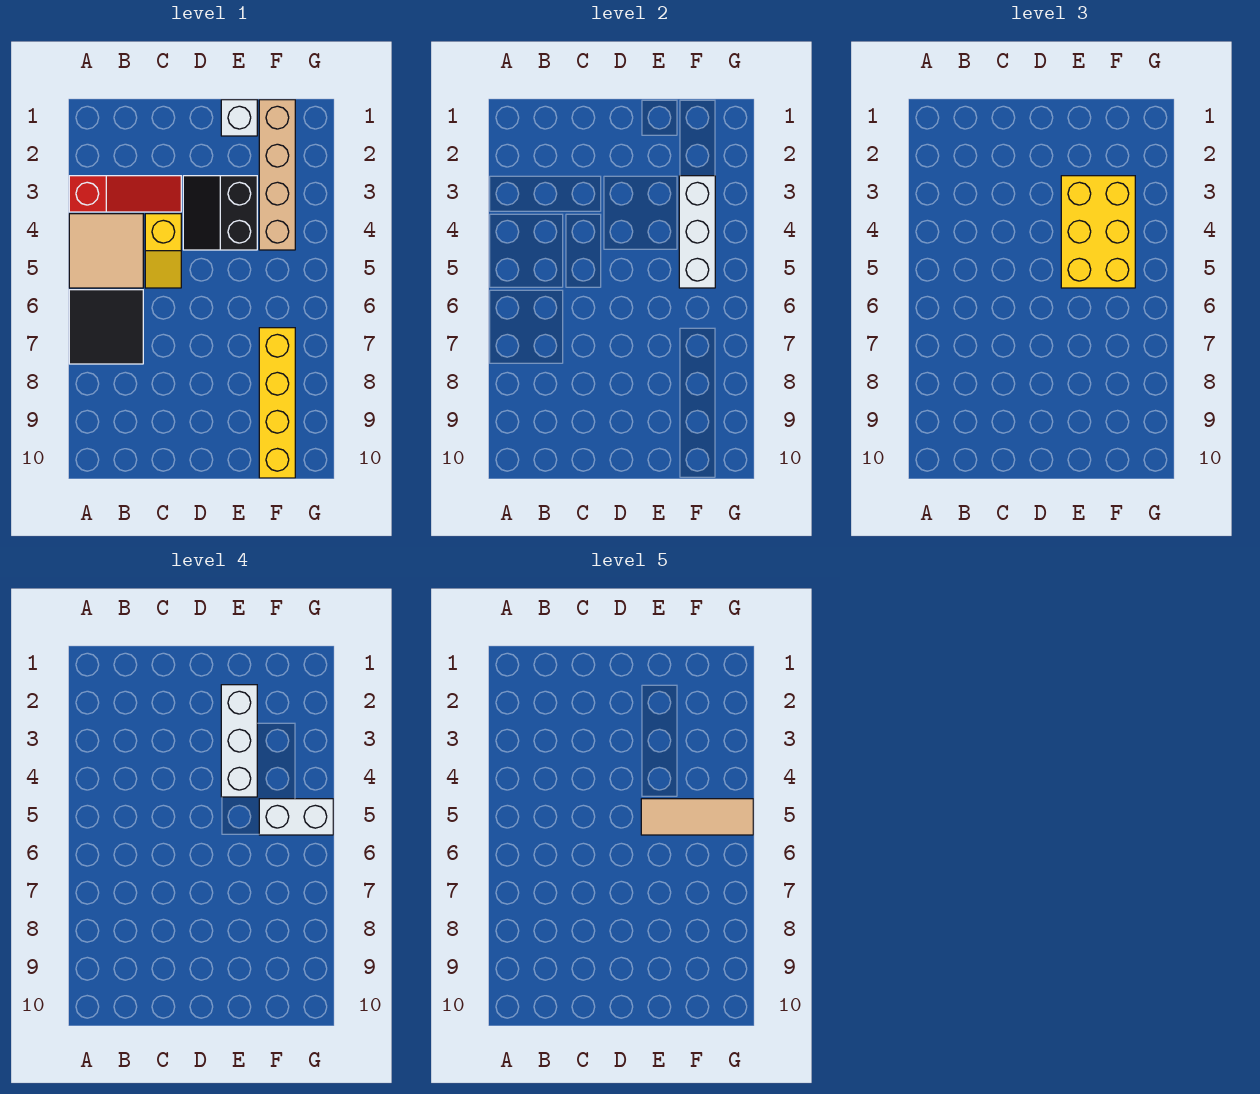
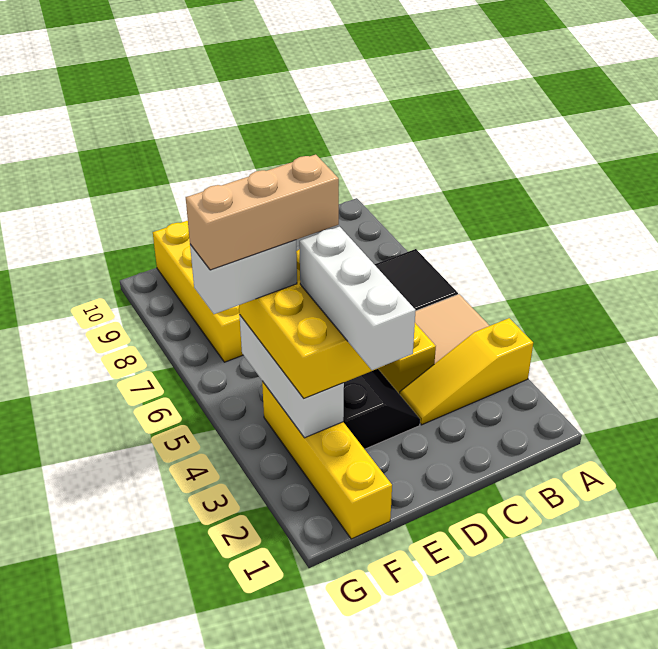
red slope A3:C3 level 1 top A -> yellow slope A3:C3 level 1 top A
white brick E1 level 1 -> none
tan tile E5:G5 level 5 -> tan brick E5:G5 level 5
tan brick F1:F4 level 1 -> yellow brick F1:F4 level 1

